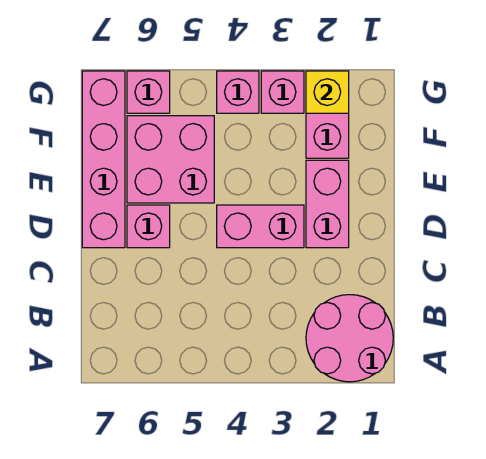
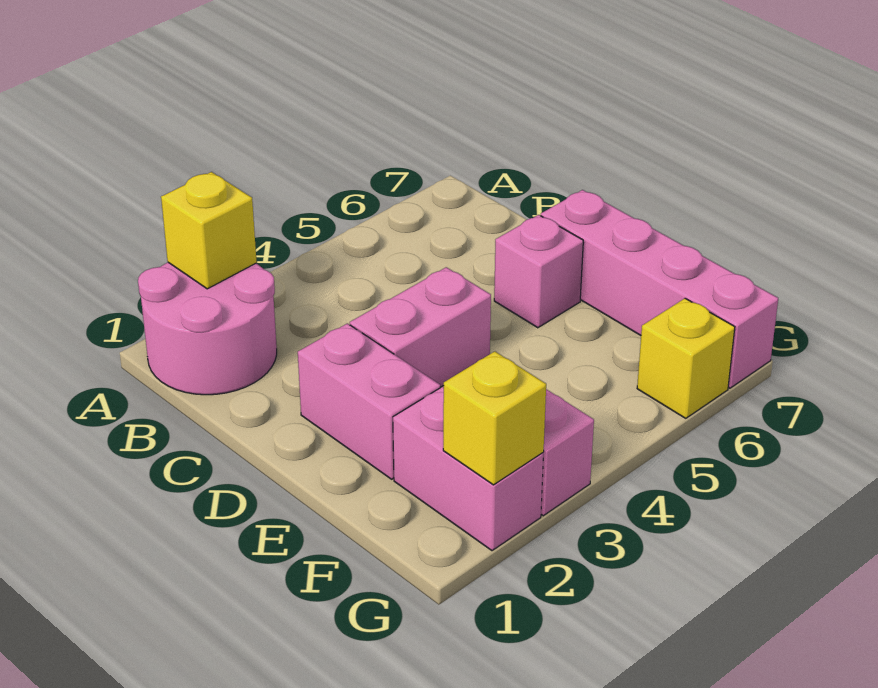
none -> yellow brick A2 level 2
pink brick E5:F6 level 1 -> none
pink brick G4 level 1 -> none
pink brick G6 level 1 -> yellow brick G6 level 1

